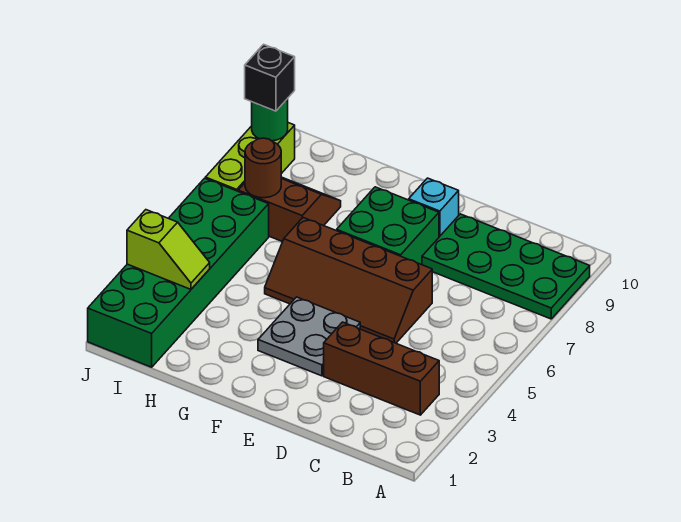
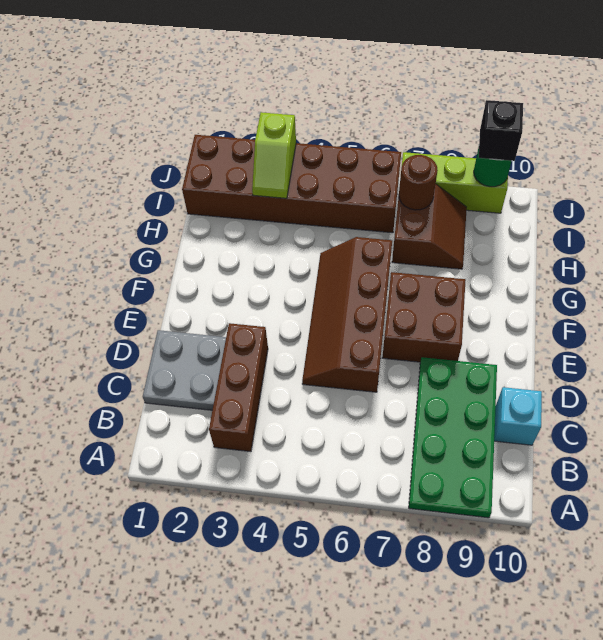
grey plate E3:F4 level 1 -> grey plate C1:D2 level 1
green brick E7:F8 level 1 -> brown brick E7:F8 level 1
cyan brick E9 level 1 -> cyan brick C10 level 1
green brick I1:J6 level 1 -> brown brick I1:J6 level 1

